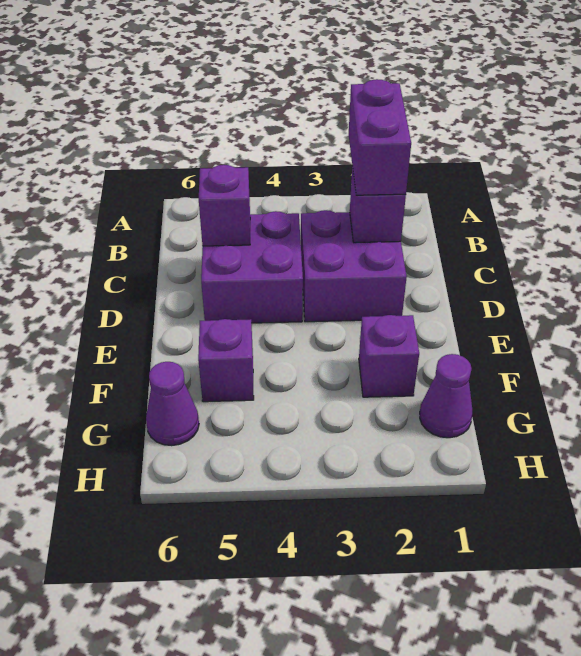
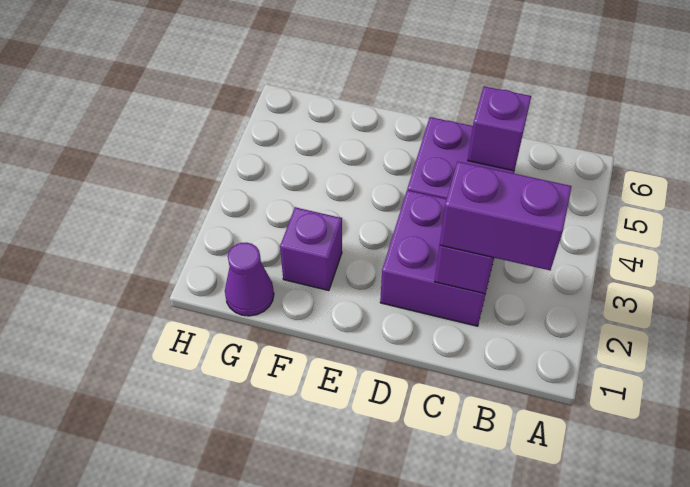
purple brick F5 level 1 -> none
purple cone G6 level 1 -> none

